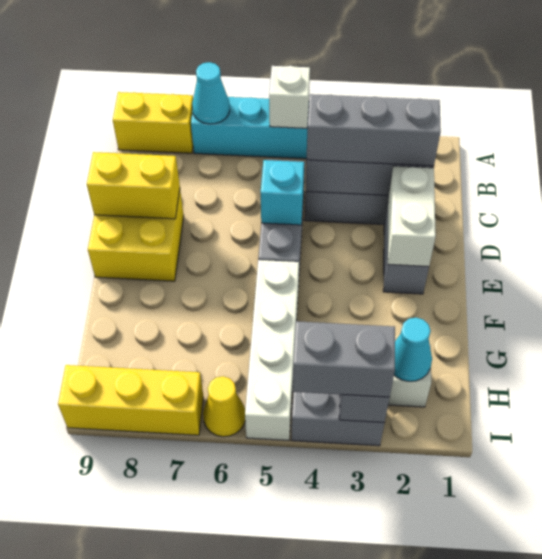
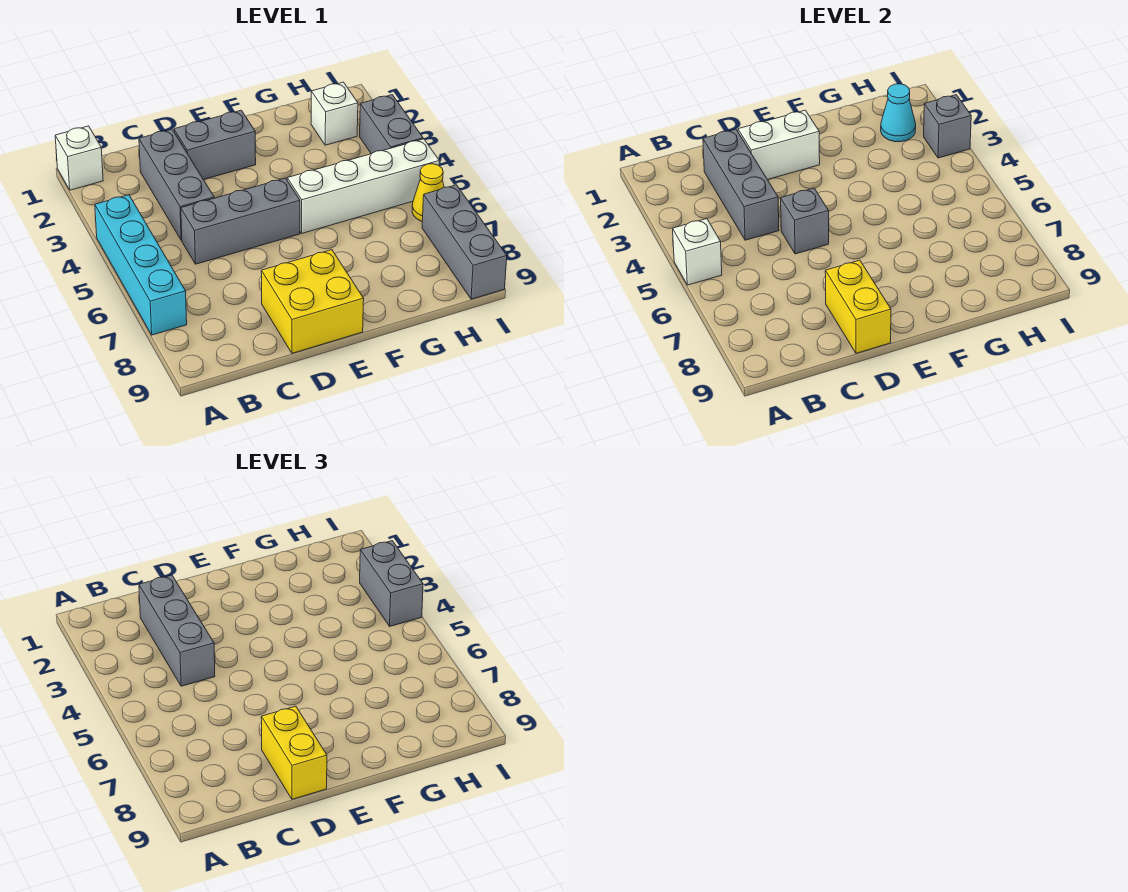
none -> white brick A1 level 1
cyan cone A7 level 2 -> none
yellow brick A8:A9 level 1 -> yellow brick D8:D9 level 3
cyan brick D5 level 2 -> grey brick D5 level 2
yellow brick I7:I9 level 1 -> grey brick I7:I9 level 1

